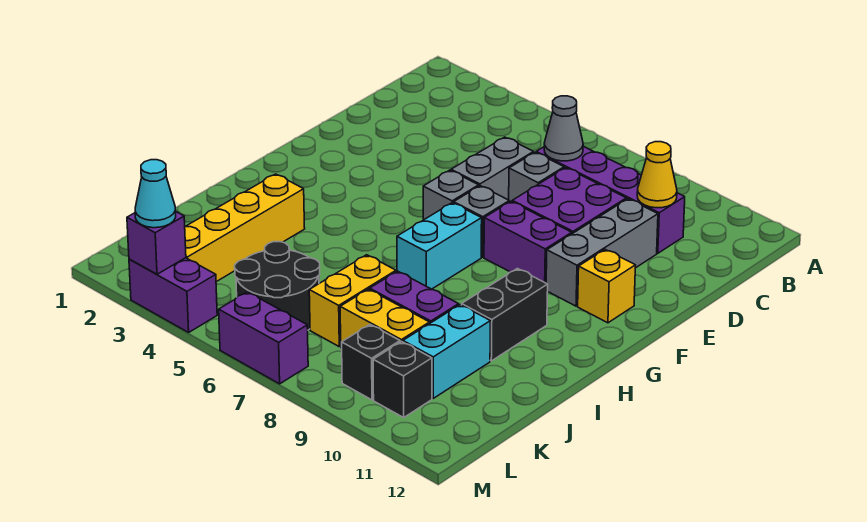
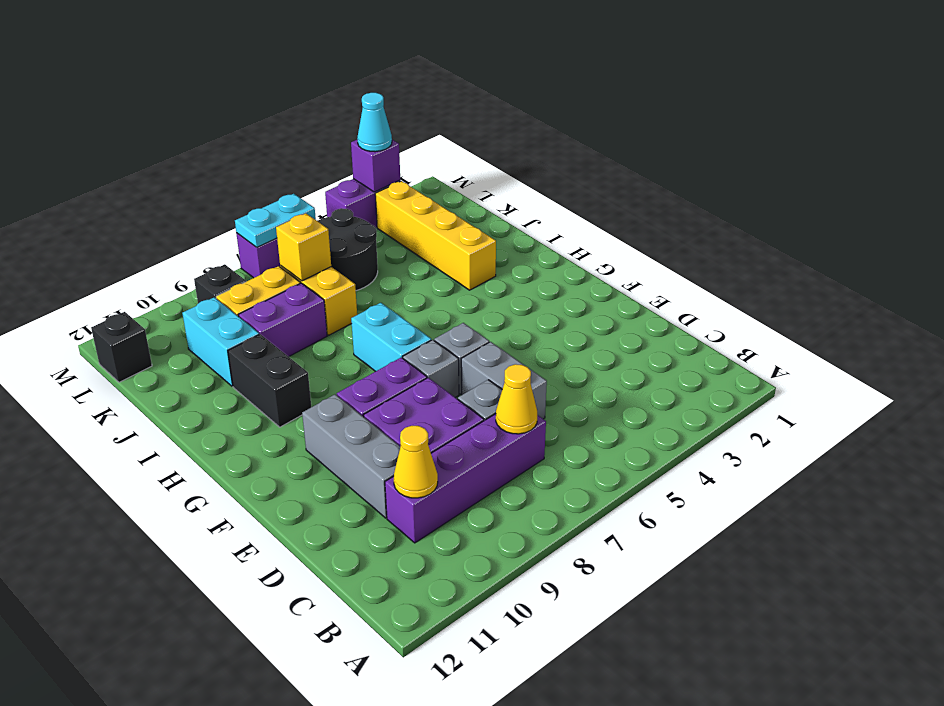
grey cone C7 level 2 -> yellow cone C7 level 2
yellow brick F11 level 1 -> yellow brick K7 level 2
black brick L10 level 1 -> black brick L12 level 1
none -> cyan plate M6:M7 level 2

